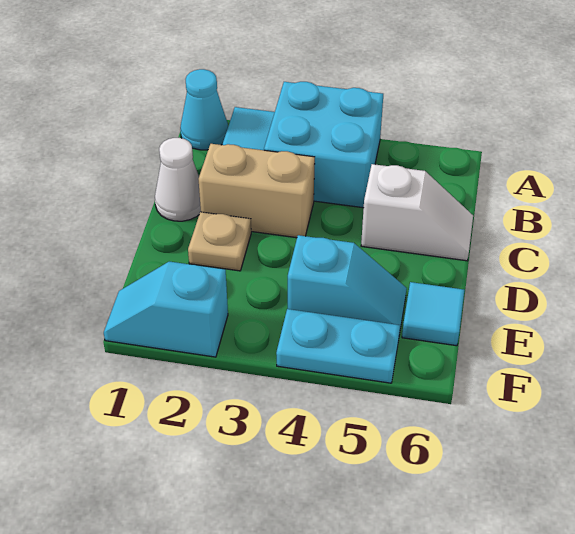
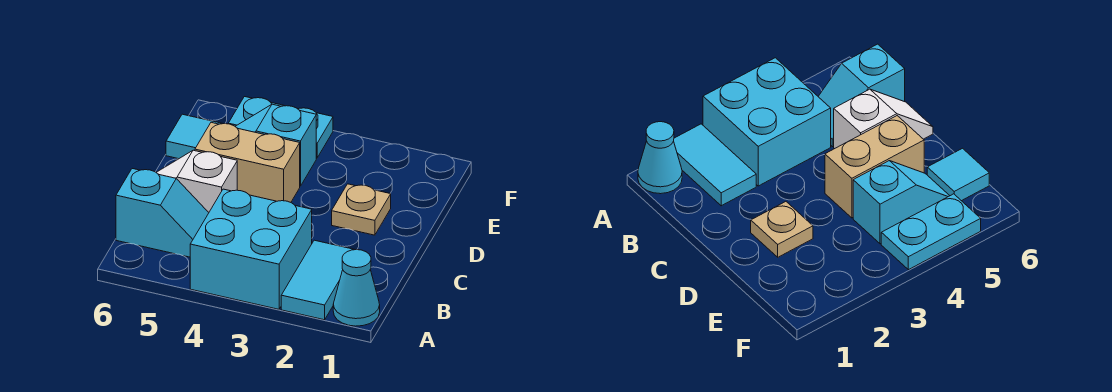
white cone C1 level 1 -> none
tan brick C2:C3 level 1 -> tan brick D4:D5 level 1
cyan slope F1:F2 level 1 top 2 -> cyan slope B5:B6 level 1 top 6

